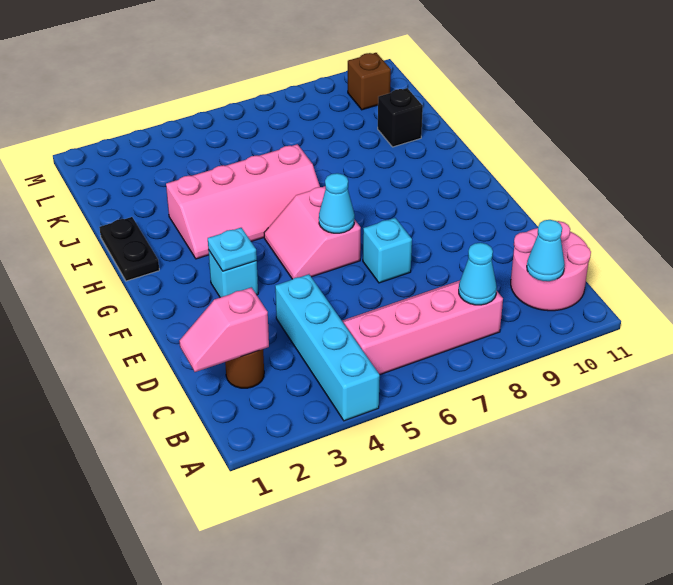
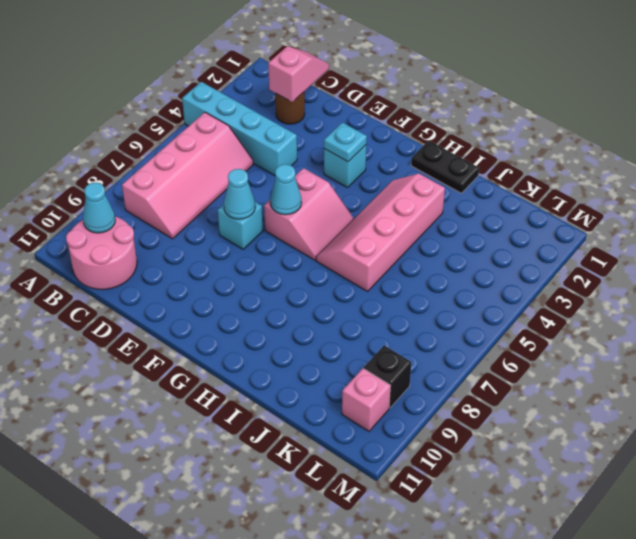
cyan cone B8 level 2 -> cyan cone E7 level 2
pink slope F5:G6 level 1 top 6 -> pink slope F5:G6 level 1 top F
black brick J10 level 1 -> black brick L9 level 1
brown brick L10 level 1 -> pink brick L10 level 1

